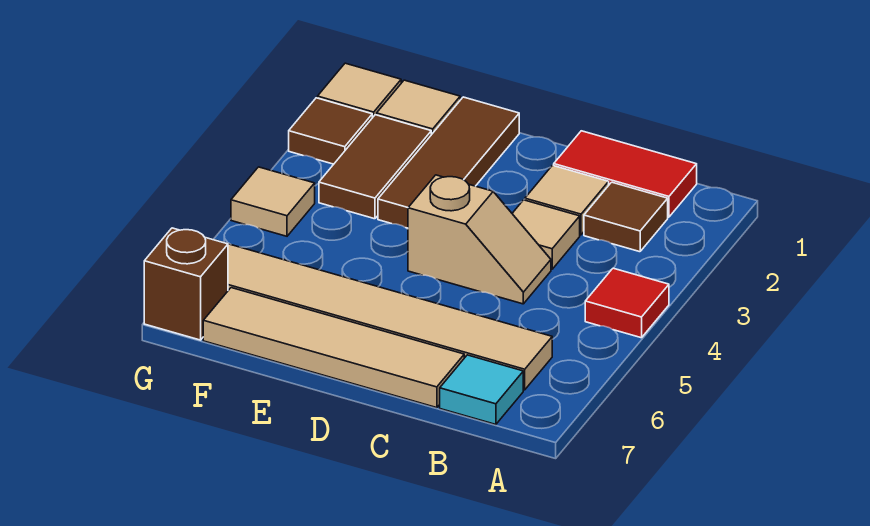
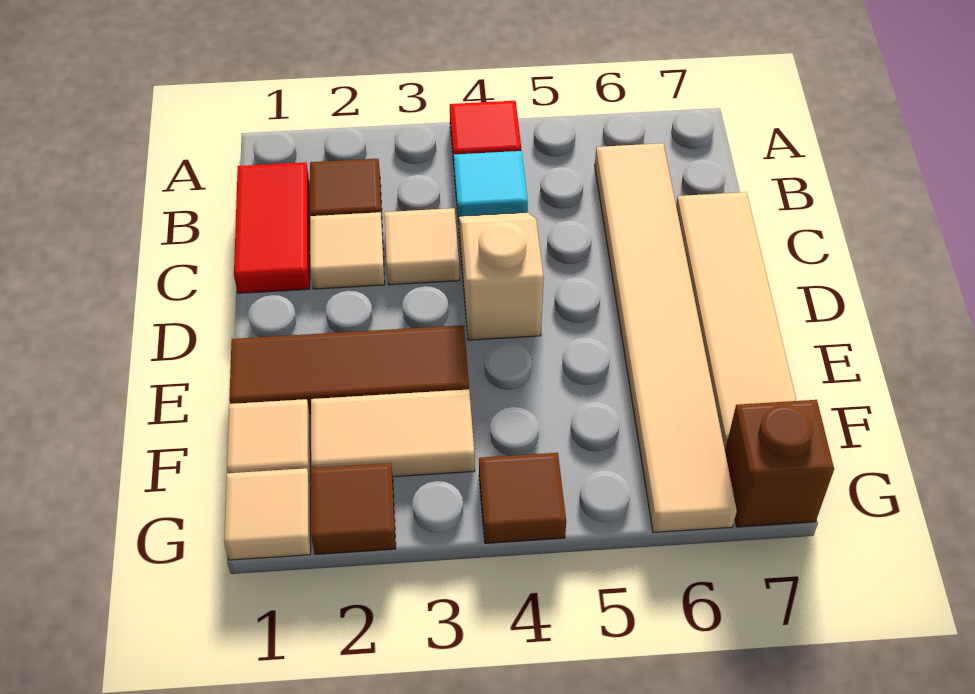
cyan tile B7 level 1 -> cyan tile B4 level 1
brown tile F2:F3 level 1 -> tan tile F2:F3 level 1
tan tile G4 level 1 -> brown tile G4 level 1

